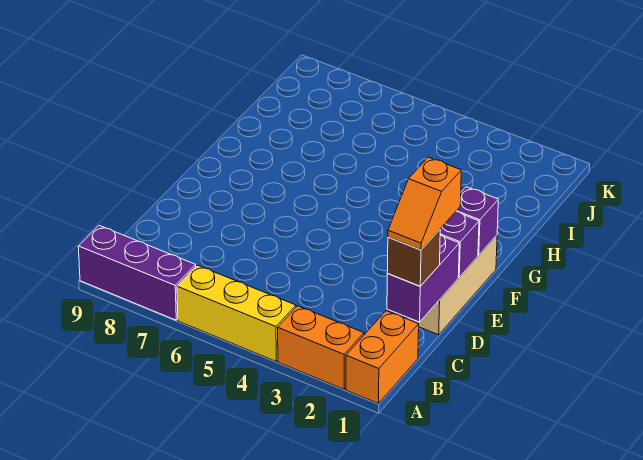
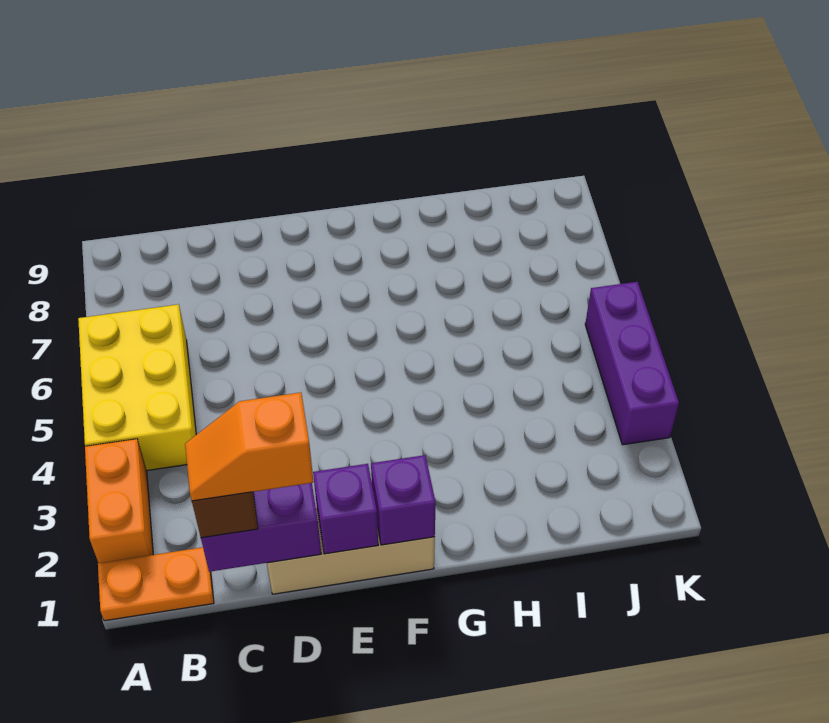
orange brick A1:B1 level 1 -> orange plate A1:B1 level 1
yellow brick A4:A6 level 1 -> yellow brick A4:B6 level 1
purple brick A7:A9 level 1 -> purple brick K3:K5 level 1

